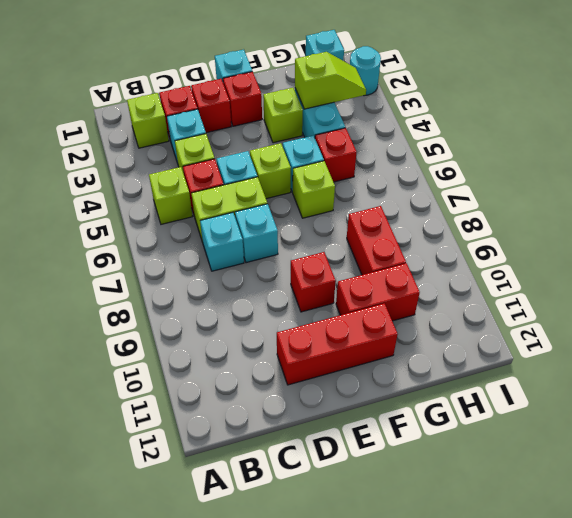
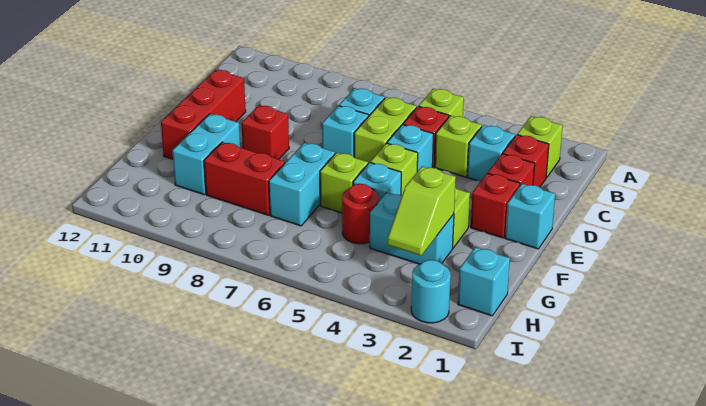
none -> cyan brick F7:G7 level 1
red brick F10:G10 level 1 -> cyan brick F10:G10 level 1
red brick G5 level 1 -> red round brick G5 level 1

